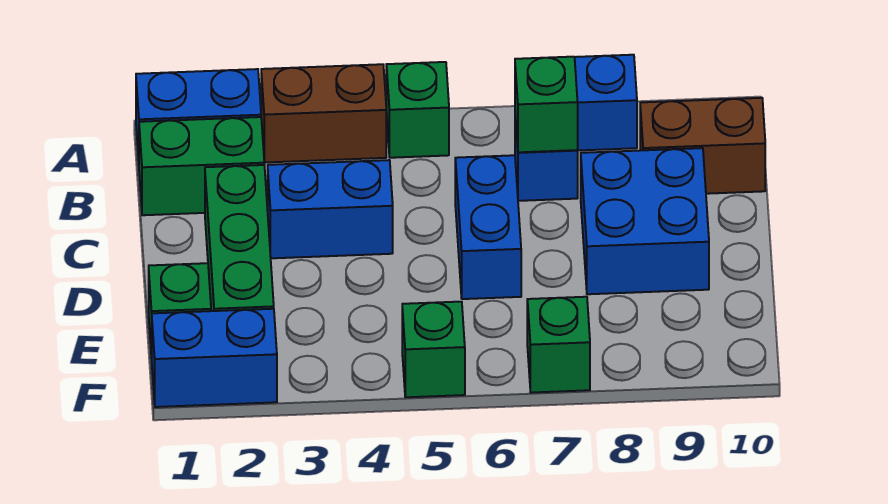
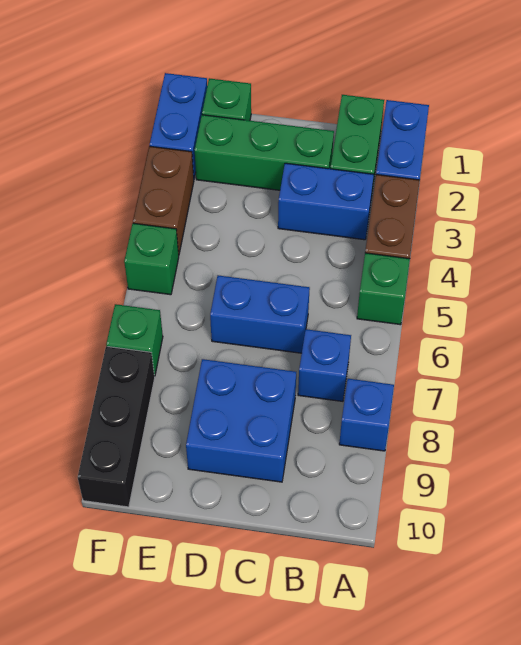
green brick B7 level 2 -> none
brown brick B9:B10 level 1 -> brown brick F3:F4 level 1
blue brick C3:C4 level 1 -> blue brick B3:C3 level 1
none -> black brick F8:F10 level 1

